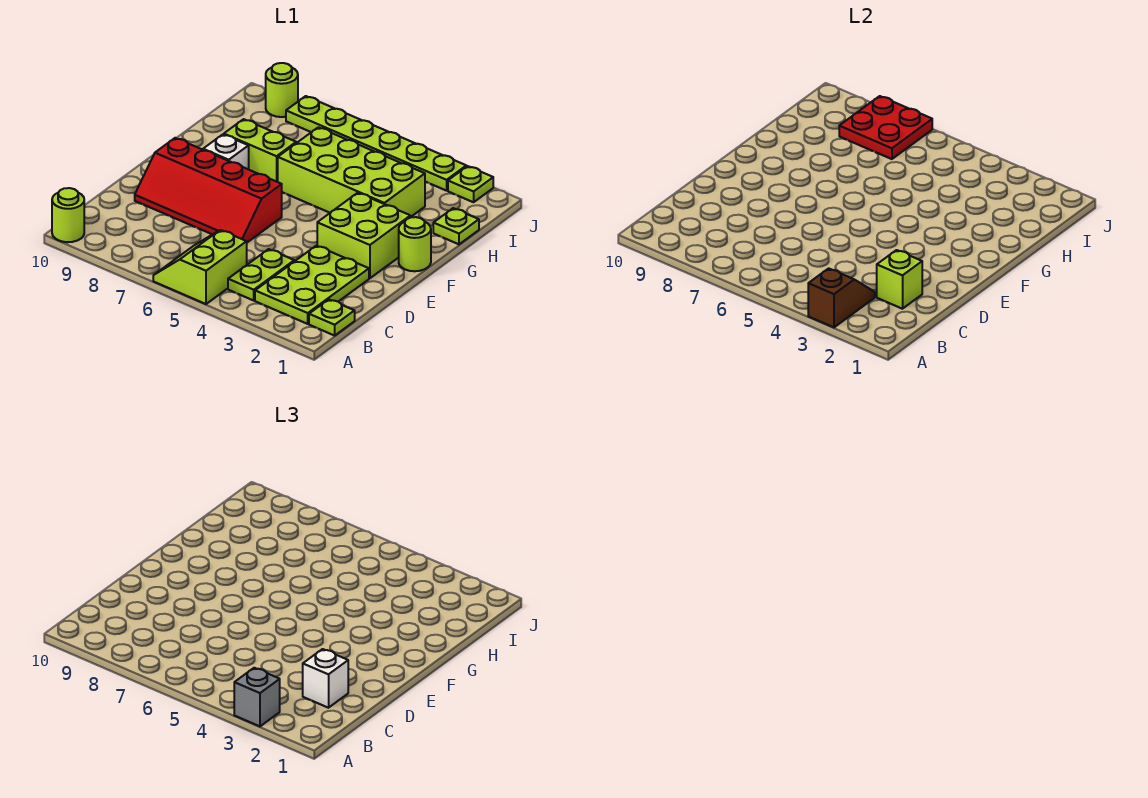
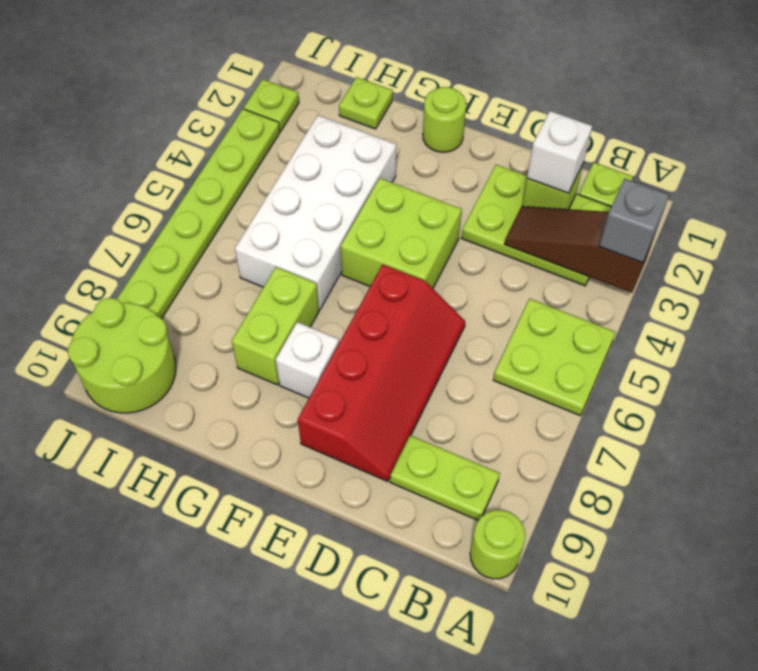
brown slope A3:B3 level 2 top A -> brown slope A3:C3 level 2 top A
lime slope A5:B6 level 1 top 5 -> lime plate A5:B6 level 1
lime plate B4:C4 level 1 -> lime plate B9:C9 level 1
lime brick E2:F3 level 1 -> lime brick E4:F5 level 1
lime brick G3:H6 level 1 -> white brick G3:H6 level 1
red plate I7:J8 level 2 -> none
lime round brick J9 level 1 -> lime round brick I9:J10 level 1

